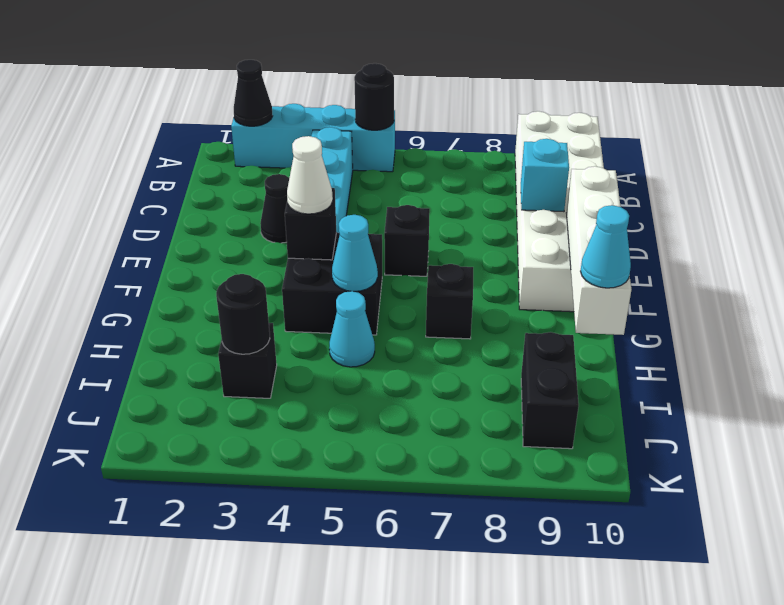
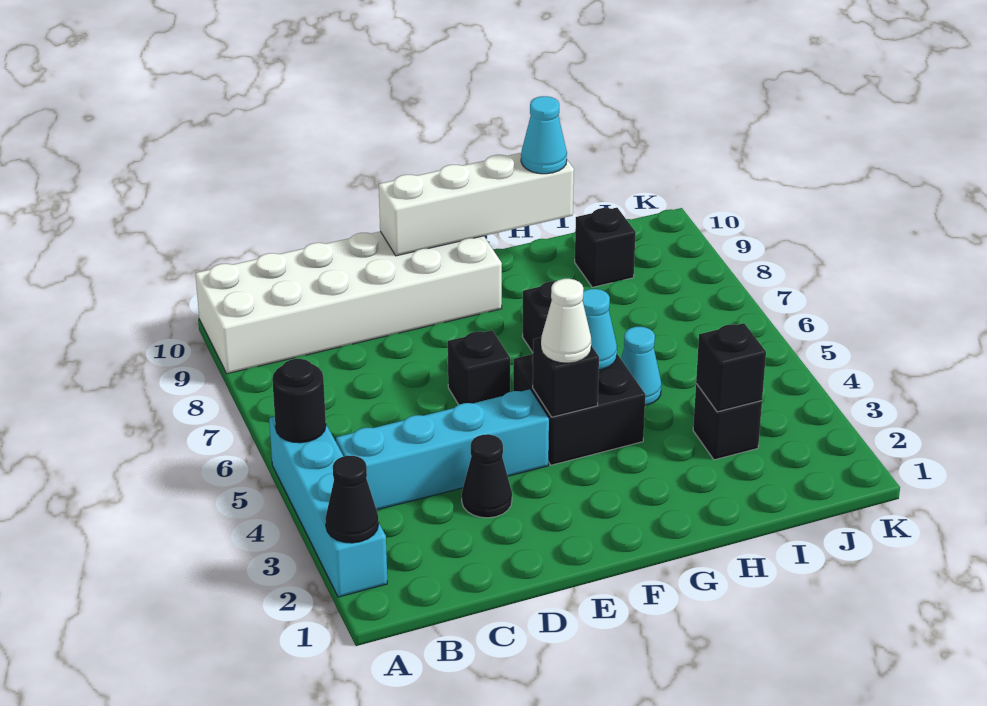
cyan brick D9 level 2 -> none
black round brick I3 level 2 -> black brick I3 level 2
black brick I9:J9 level 1 -> black brick I9 level 1

